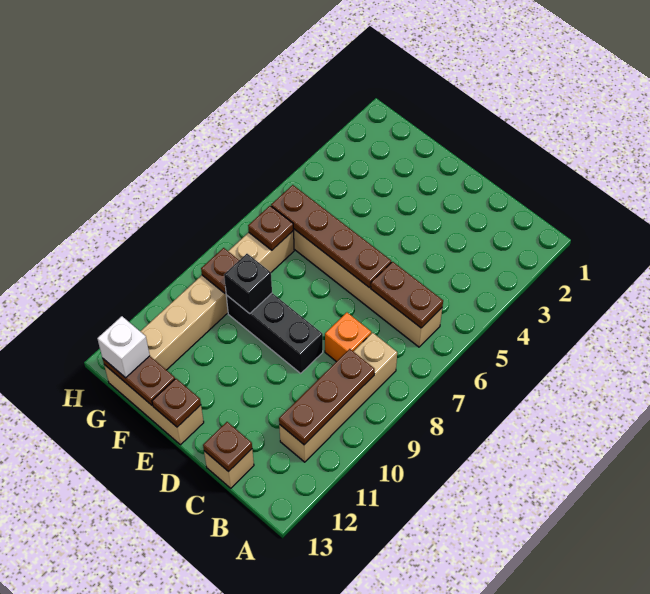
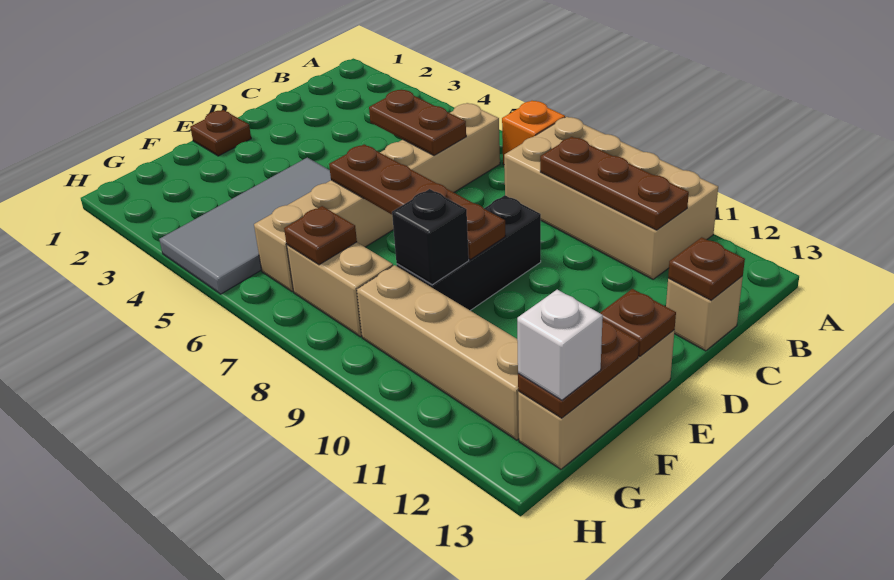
brown plate B6:C6 level 2 -> brown plate C5:C6 level 2
tan brick B8:B11 level 1 -> tan brick A8:B11 level 1
orange brick C8 level 1 -> orange brick A7 level 1
brown plate D6:G6 level 2 -> brown plate E6:E9 level 2
none -> grey tile E4:H5 level 1
brown plate G9 level 2 -> brown plate E1 level 1

